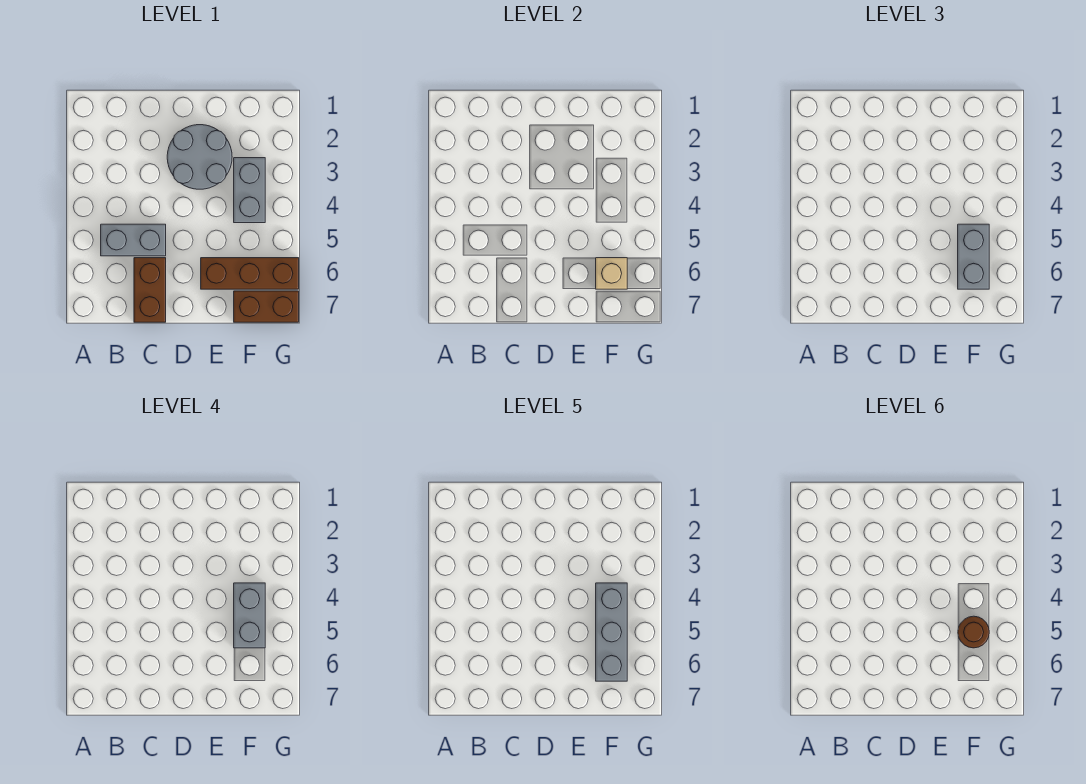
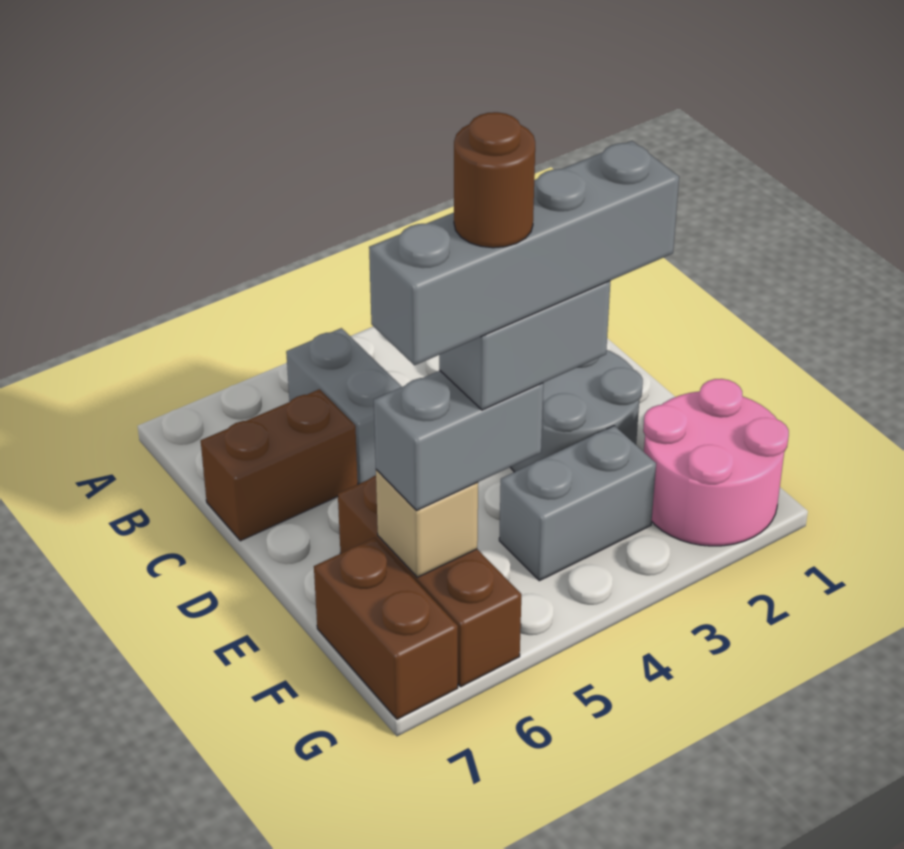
none -> pink round brick F1:G2 level 1
grey brick F4:F6 level 5 -> grey brick F3:F6 level 5

